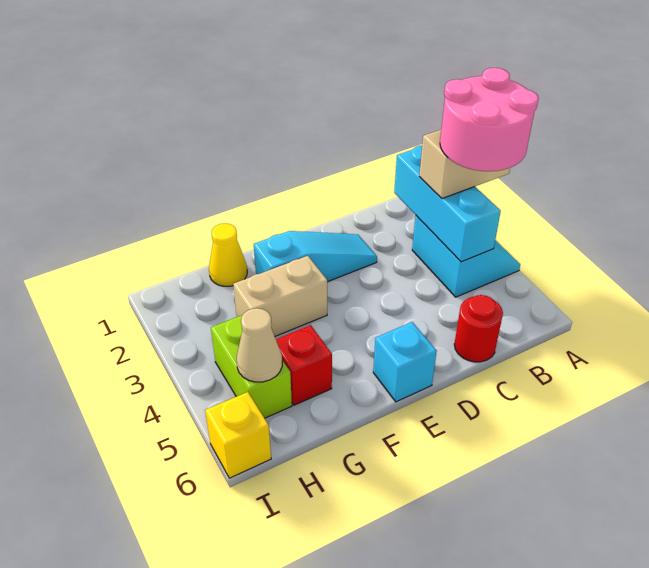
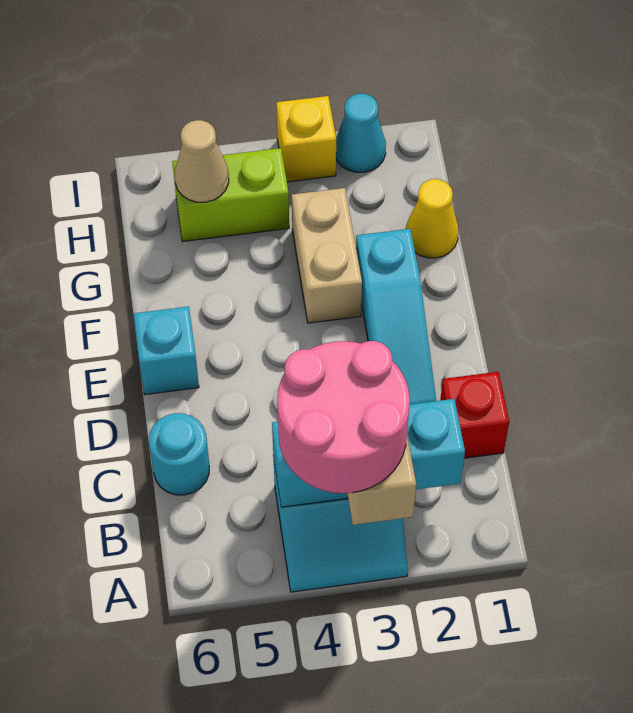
red round brick C6 level 1 -> cyan round brick C6 level 1
red brick G5 level 1 -> red brick C1 level 1
none -> cyan cone I2 level 1
yellow brick I6 level 1 -> yellow brick I3 level 1

